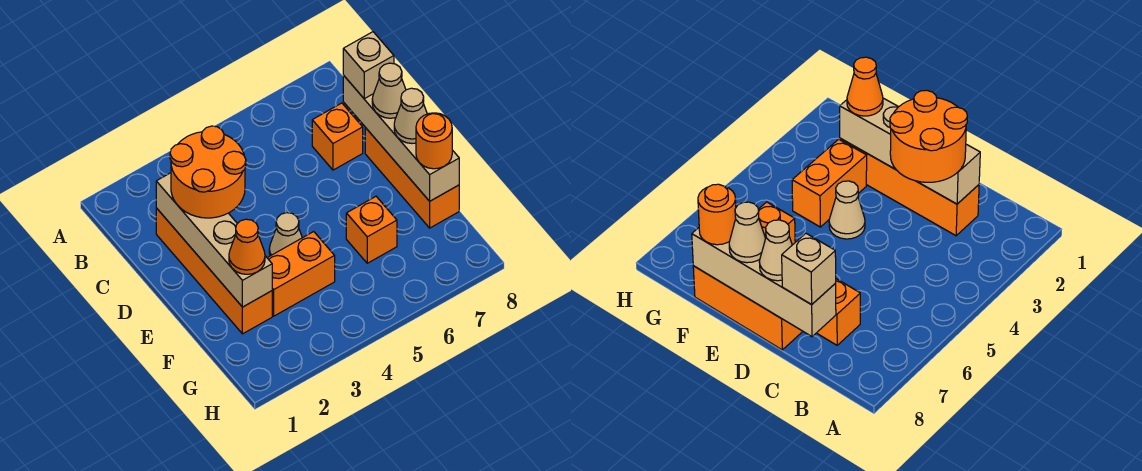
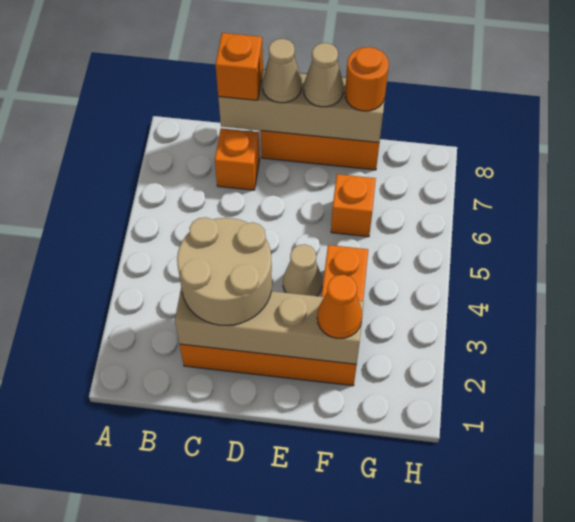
orange round brick C2:D3 level 3 -> tan round brick C2:D3 level 3
tan brick C8 level 3 -> orange brick C8 level 3

